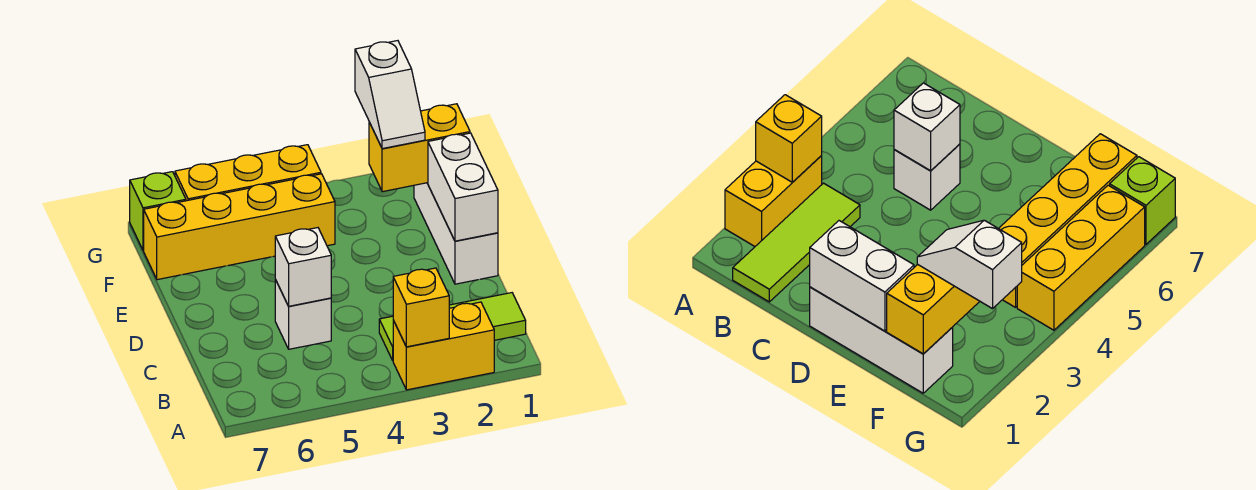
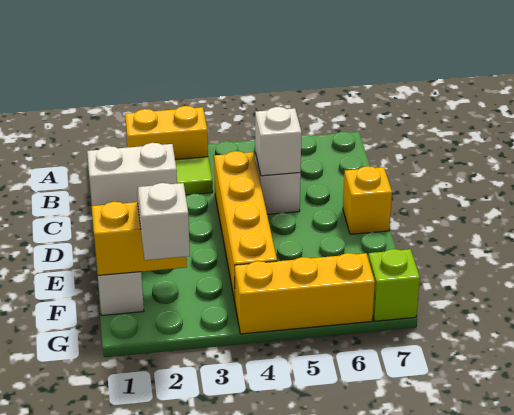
yellow brick A3 level 2 -> yellow brick D7 level 1
white brick D1:E1 level 2 -> white brick D1:D2 level 2
yellow brick F4:F7 level 1 -> yellow brick C4:F4 level 1

